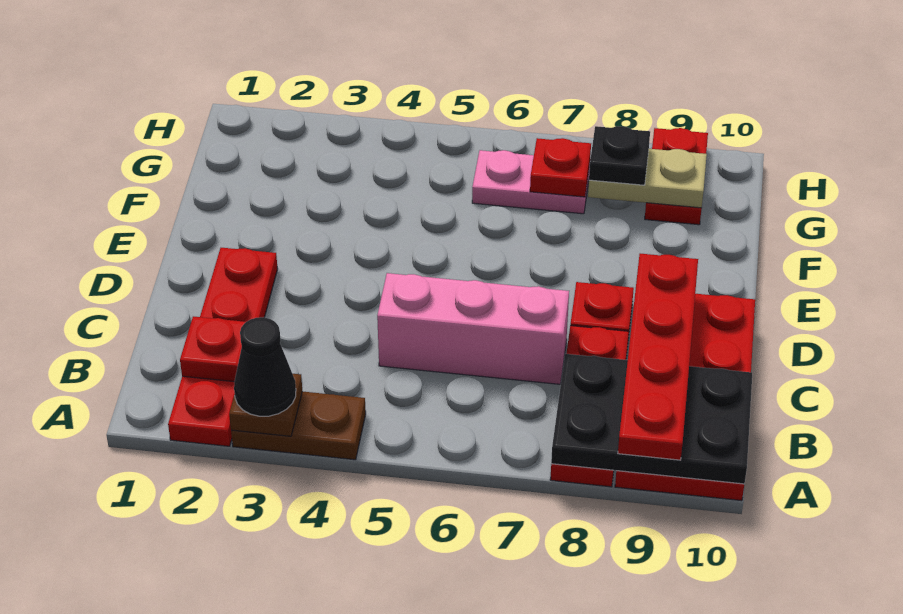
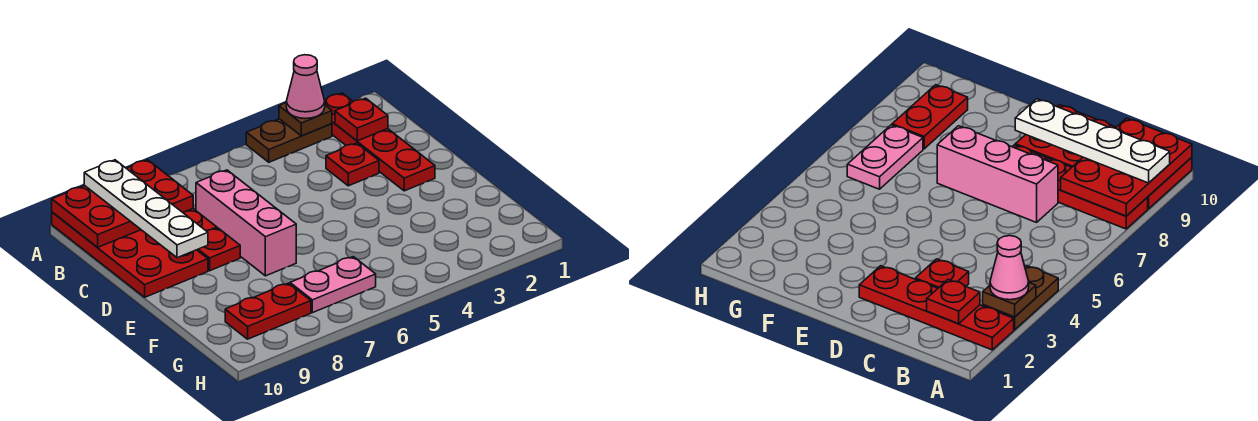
black cone A3 level 3 -> pink cone A3 level 3
black plate A8:B10 level 2 -> red plate A8:B10 level 2
red plate A9:D9 level 3 -> white plate A9:D9 level 3
pink brick C5:C7 level 1 -> pink brick C7:E7 level 1
red plate G7 level 2 -> red plate C3 level 1
tan plate G8:G9 level 2 -> none
black plate G8 level 3 -> none
red plate G9:H9 level 1 -> red plate G8:G9 level 1

